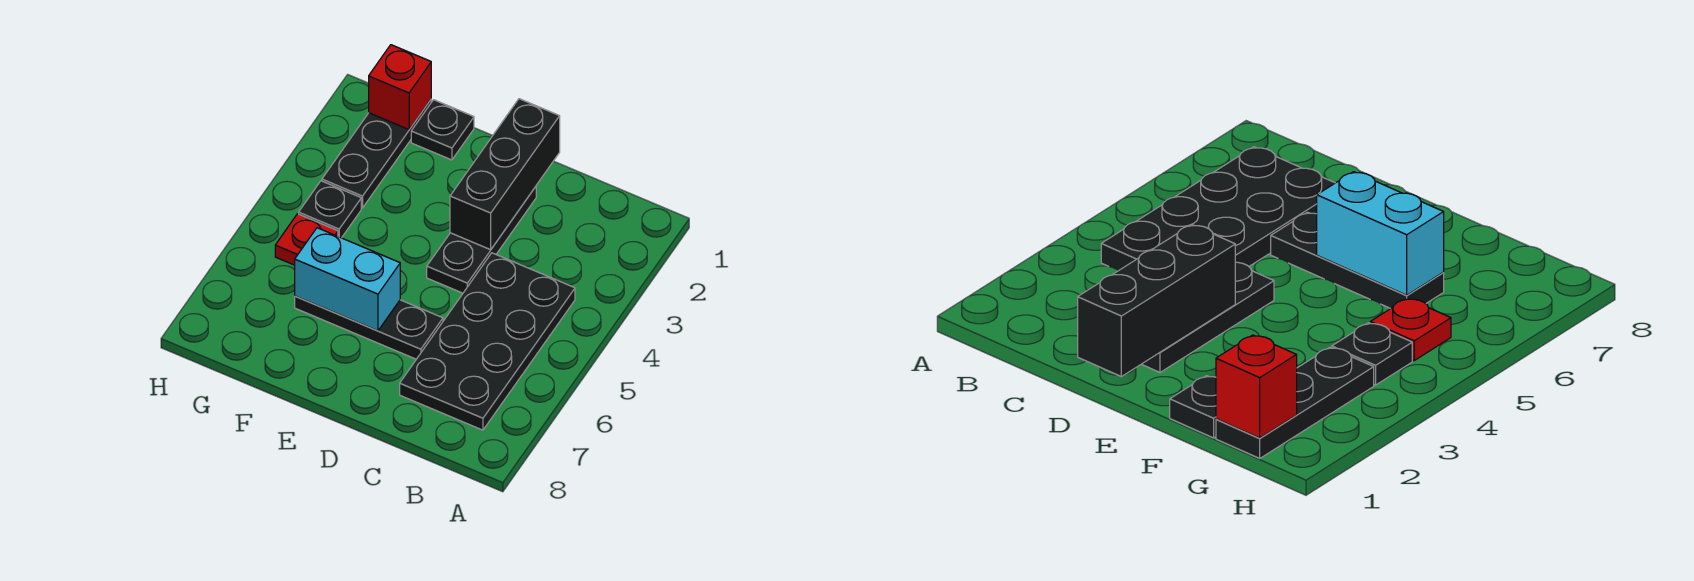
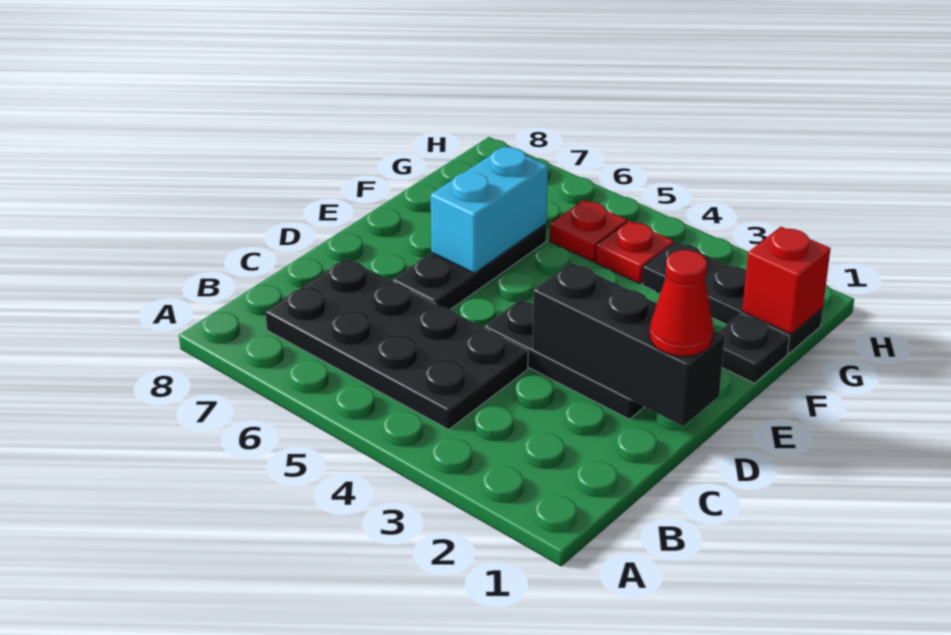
none -> red cone D1 level 3
black plate G4 level 1 -> red plate G4 level 1

